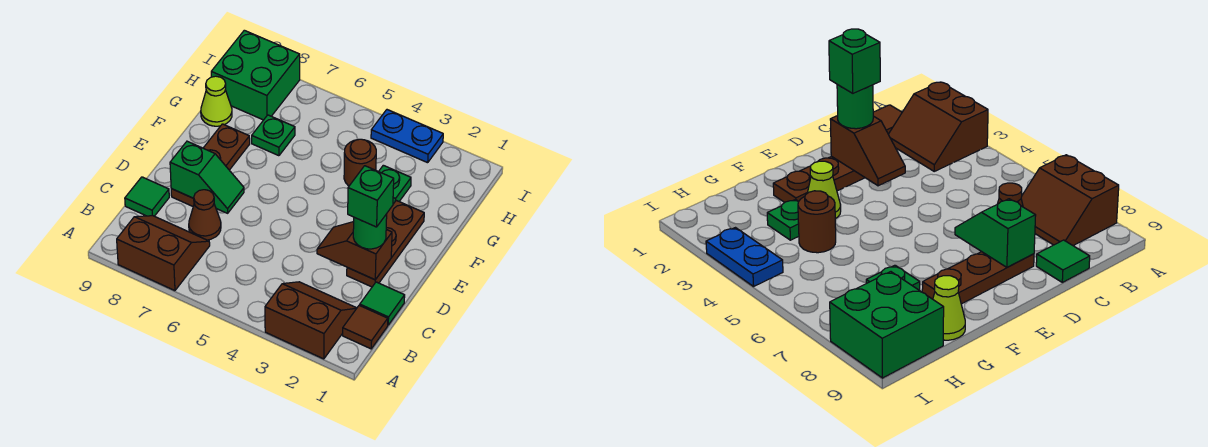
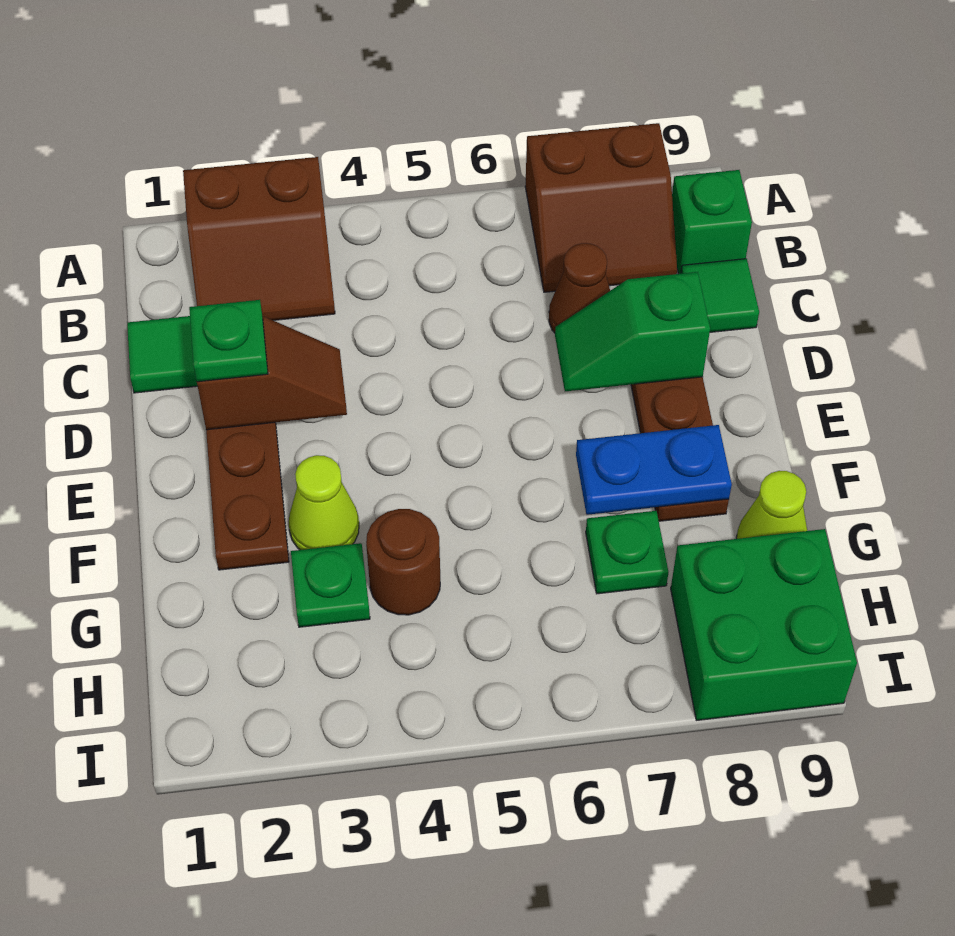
brown tile B1 level 1 -> none
green round brick D2 level 3 -> green plate D2 level 3
green brick D2 level 4 -> green brick B9 level 1
blue plate I3:I4 level 1 -> blue plate F7:F8 level 2

